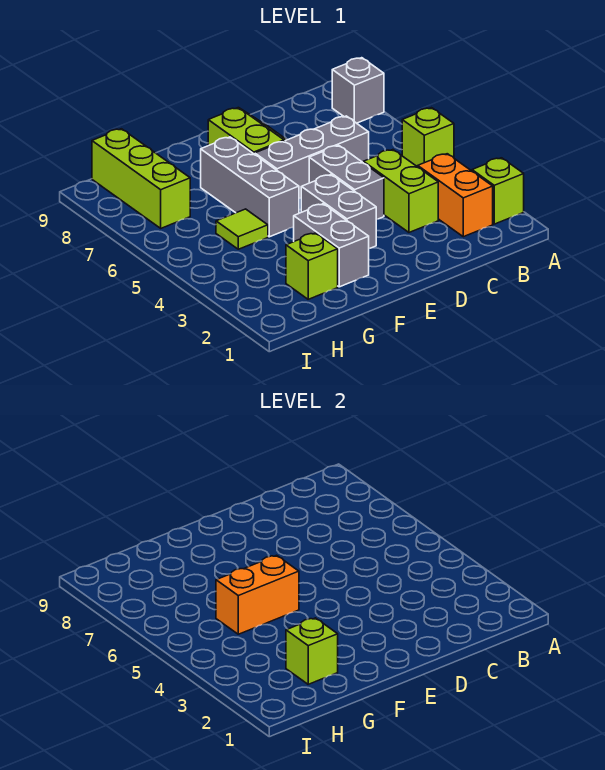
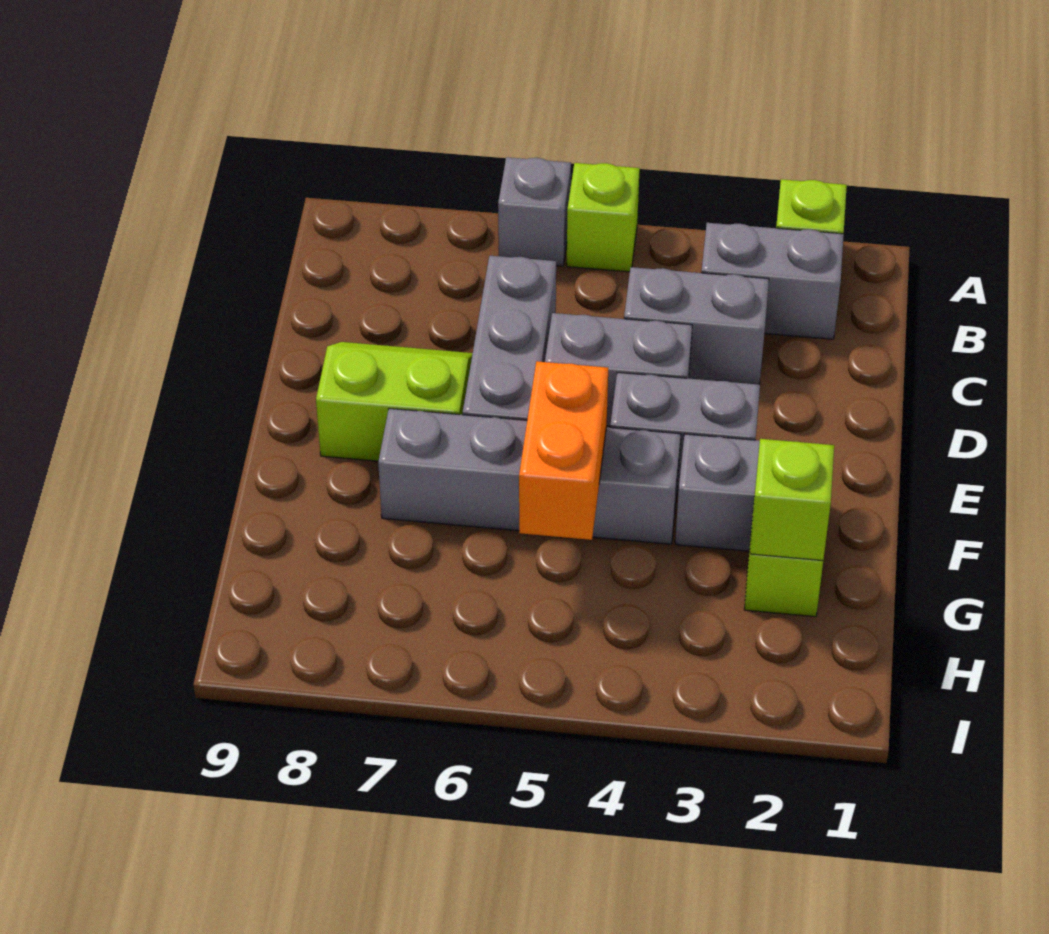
grey brick A8 level 1 -> grey brick A6 level 1
orange brick B2:B3 level 1 -> grey brick B2:B3 level 1
lime brick C3:C4 level 1 -> grey brick C3:C4 level 1
grey brick F5:F7 level 1 -> grey brick F4:F7 level 1
lime tile G5 level 1 -> none
lime brick H7:H9 level 1 -> none

